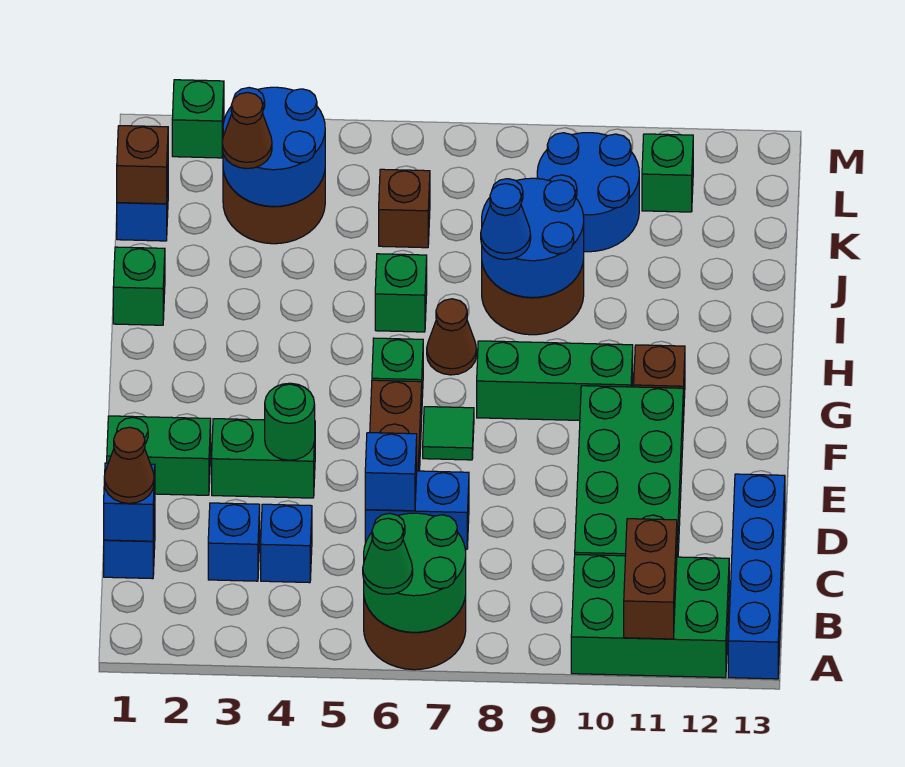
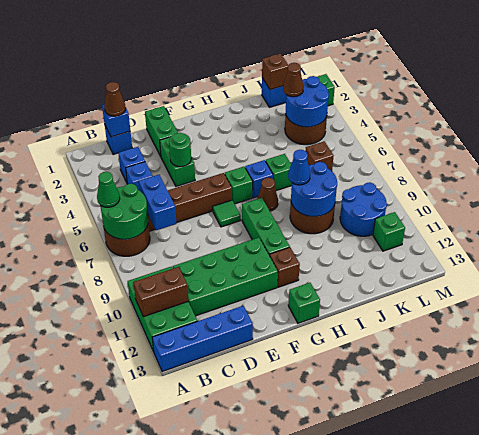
blue brick C6 level 3 -> blue brick H6 level 1
green brick I1 level 1 -> green brick G13 level 1

